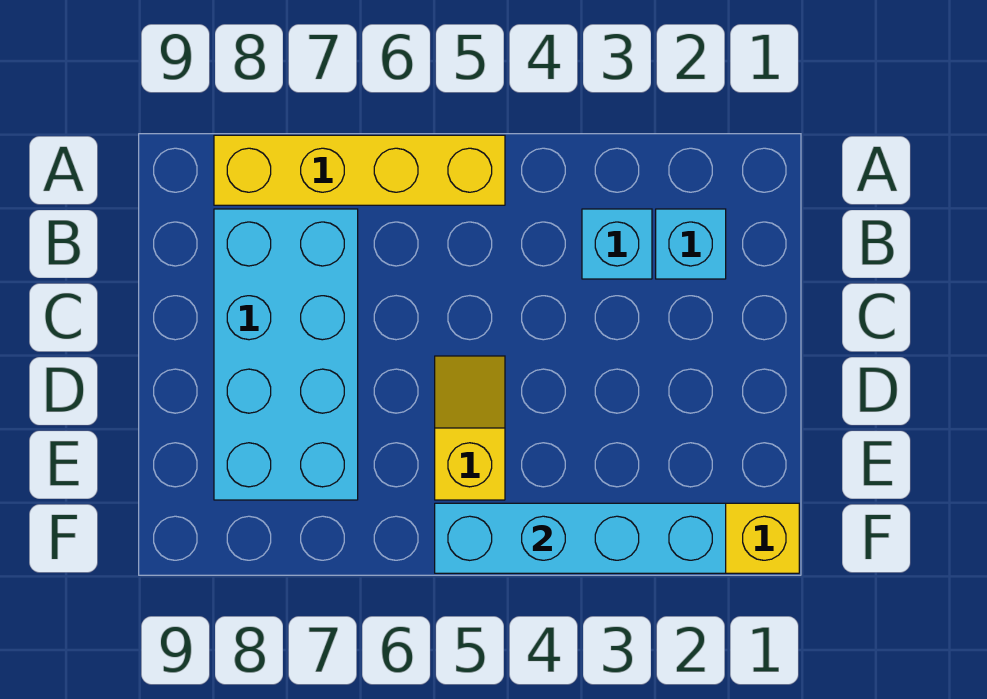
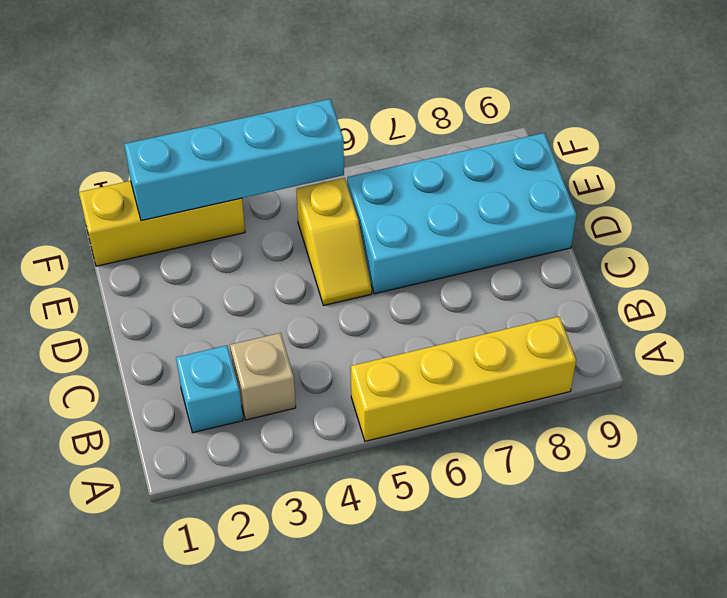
cyan brick B3 level 1 -> tan brick B3 level 1
cyan brick B7:E8 level 1 -> cyan brick D6:E9 level 1

